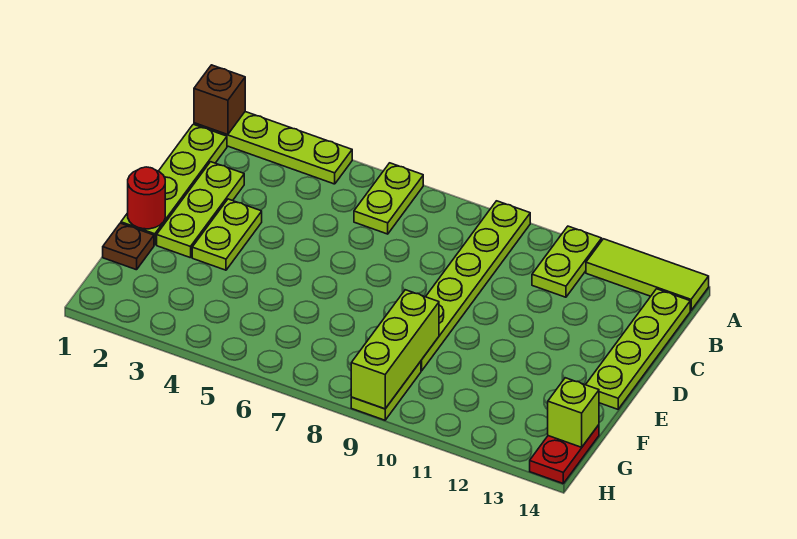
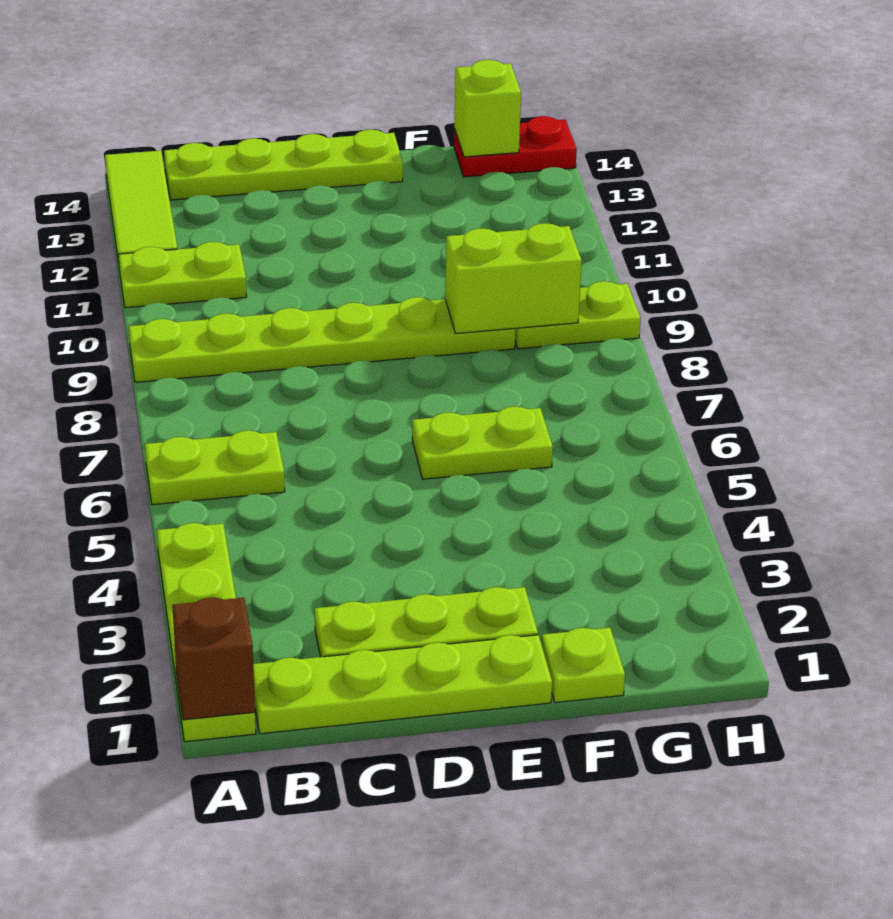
lime plate D3:E3 level 1 -> lime plate E6:F6 level 1
red round brick E1 level 2 -> none
brown plate F1 level 1 -> lime plate F1 level 1
lime brick F9:H9 level 2 -> lime brick F9:G9 level 2

